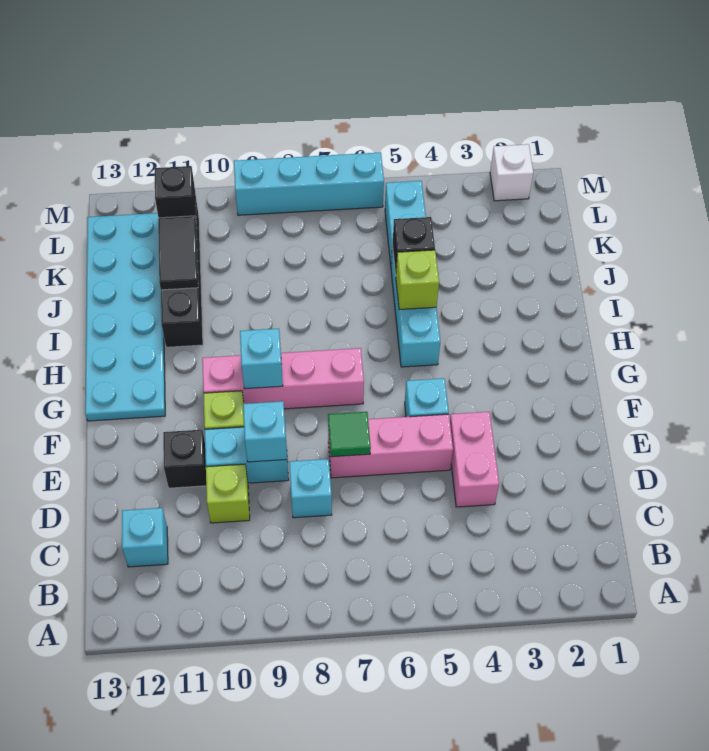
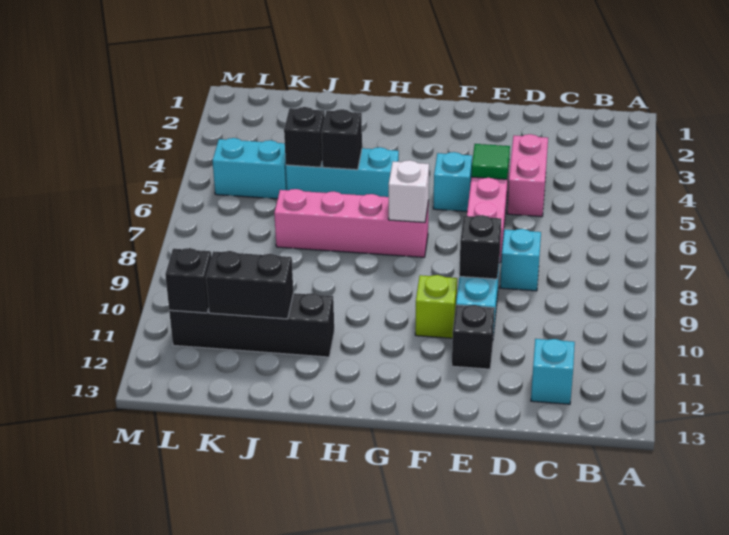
pink brick D4:E4 level 1 -> pink brick D4:D5 level 1
lime brick D10 level 1 -> none
green tile E7 level 2 -> green tile E5 level 2
cyan brick E9 level 2 -> black brick E9 level 2
pink brick G7:G10 level 1 -> pink brick G7:J7 level 1
cyan brick G9 level 2 -> none
cyan plate G12:L13 level 1 -> none
lime brick I5 level 2 -> black brick I5 level 2
black tile J11:K11 level 2 -> black brick J11:K11 level 2
white brick M2 level 1 -> white brick G7 level 2
cyan brick M6:M9 level 1 -> none

